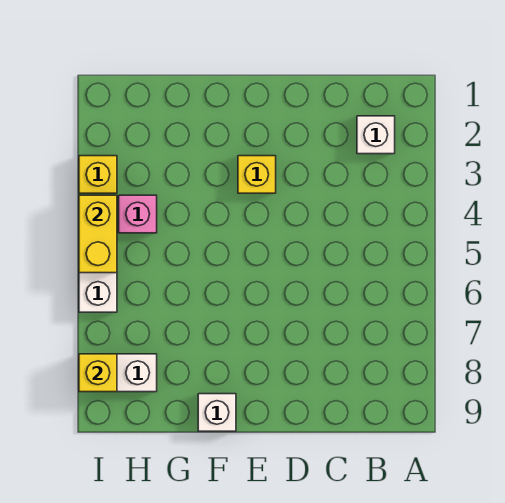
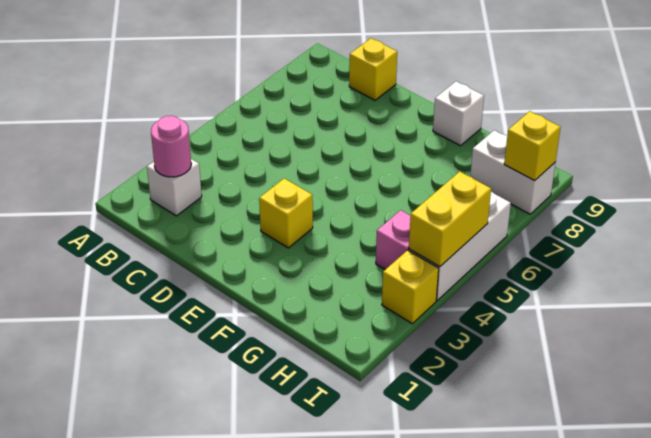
none -> pink round brick B2 level 2
none -> yellow brick C9 level 1

